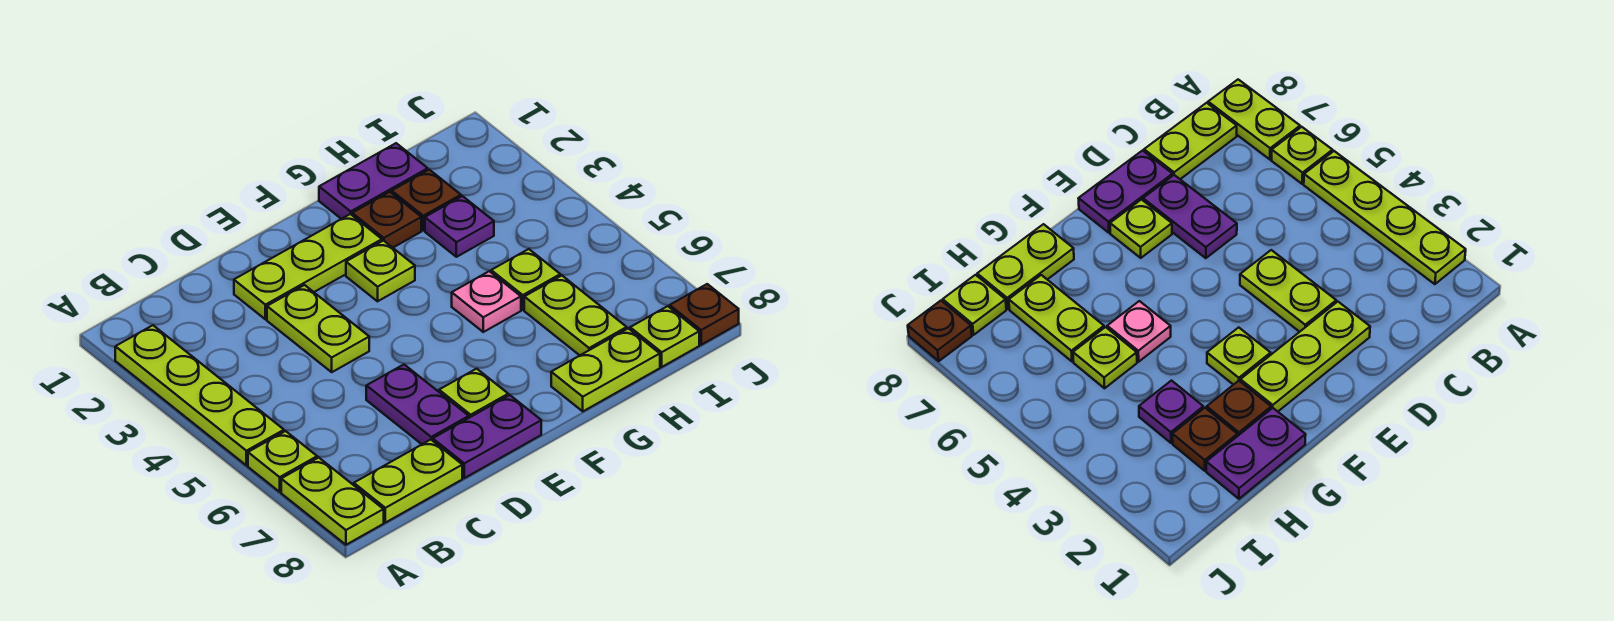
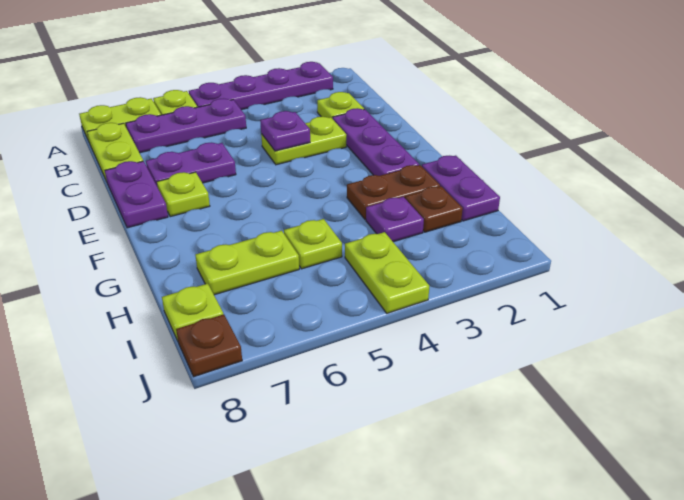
lime plate A2:A5 level 1 -> purple plate A2:A5 level 1
none -> purple plate B5:B7 level 1
lime plate D2:F2 level 1 -> purple plate D2:F2 level 1
none -> purple plate D4 level 2
lime plate F3 level 1 -> lime plate C2 level 1
brown plate G2 level 1 -> brown plate G2:G3 level 1
pink plate G5 level 1 -> none
lime plate G8:H8 level 1 -> lime plate I4:J4 level 1

